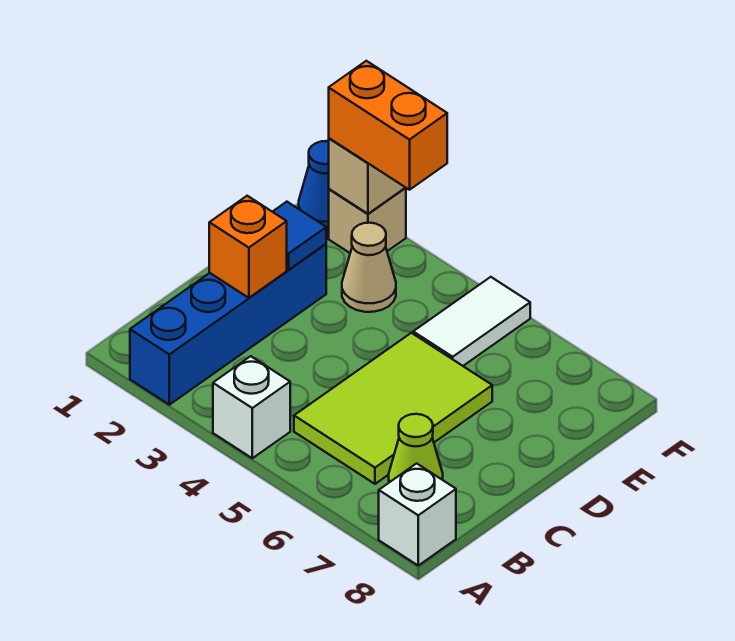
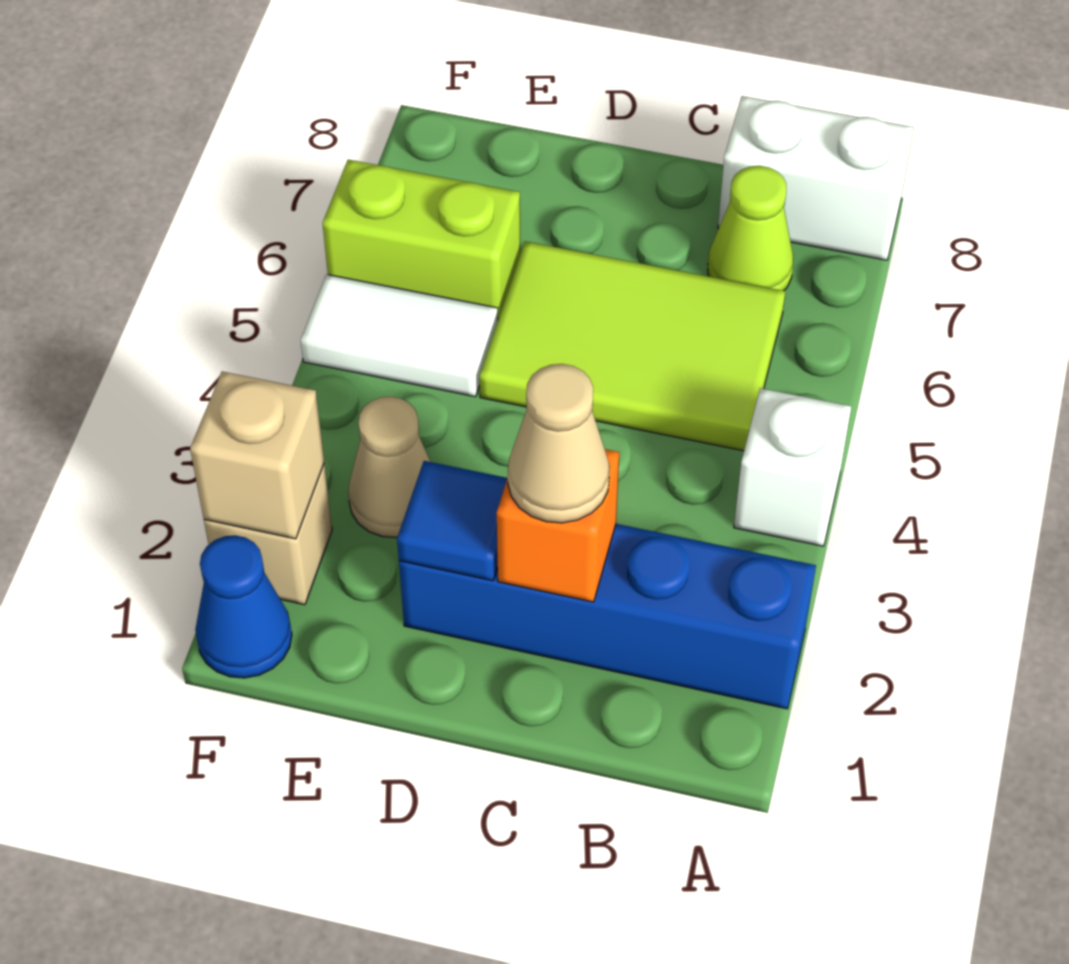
white brick A8 level 1 -> white brick A8:B8 level 1
none -> tan cone C2 level 3
none -> lime brick E6:F6 level 1
orange brick F2:F3 level 3 -> none

